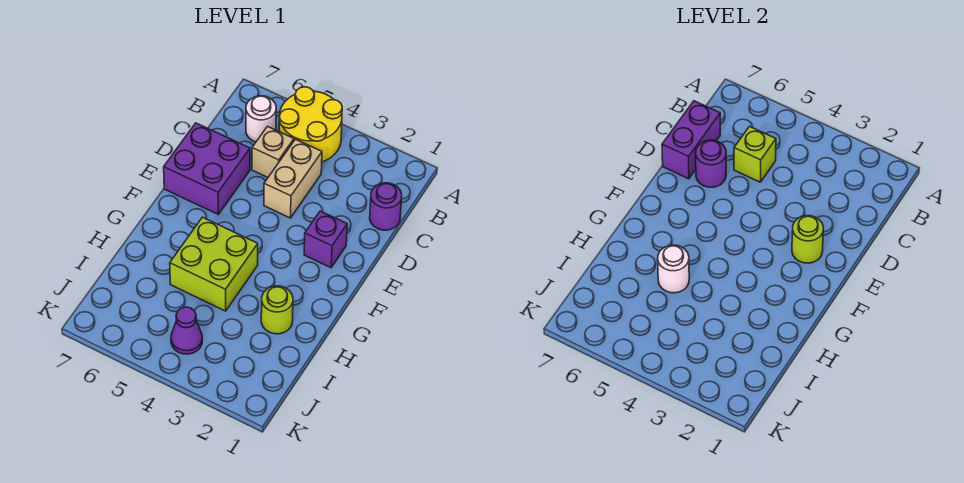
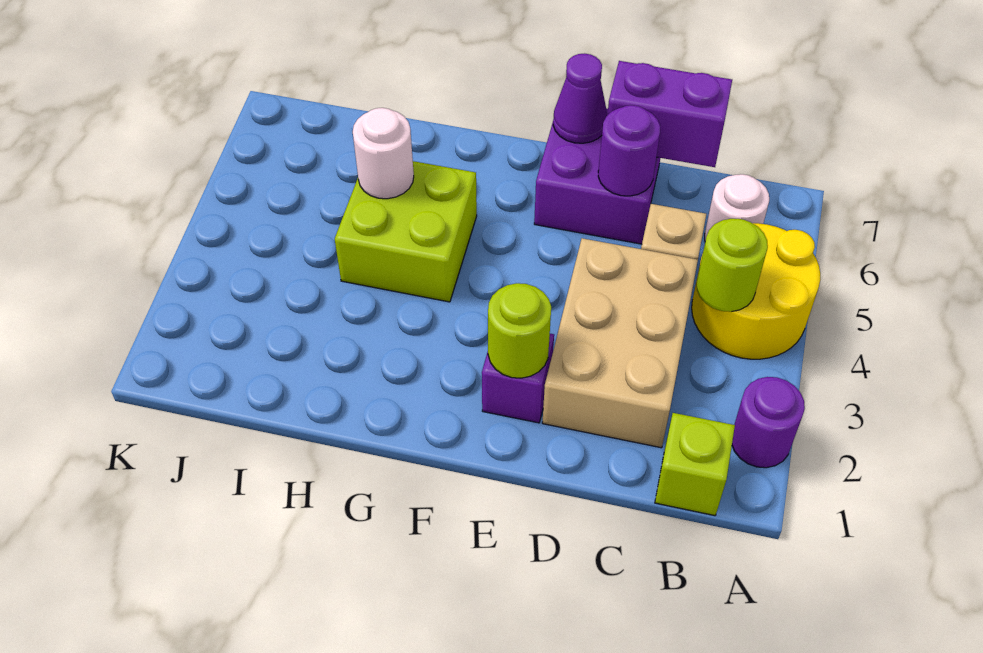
purple round brick C1 level 1 -> purple round brick A2 level 1
tan brick C4:D4 level 1 -> tan brick C2:D4 level 1
lime brick C5 level 2 -> lime brick B1 level 1
lime round brick H2 level 1 -> lime round brick B4 level 2
purple cone J4 level 1 -> purple cone E7 level 2

